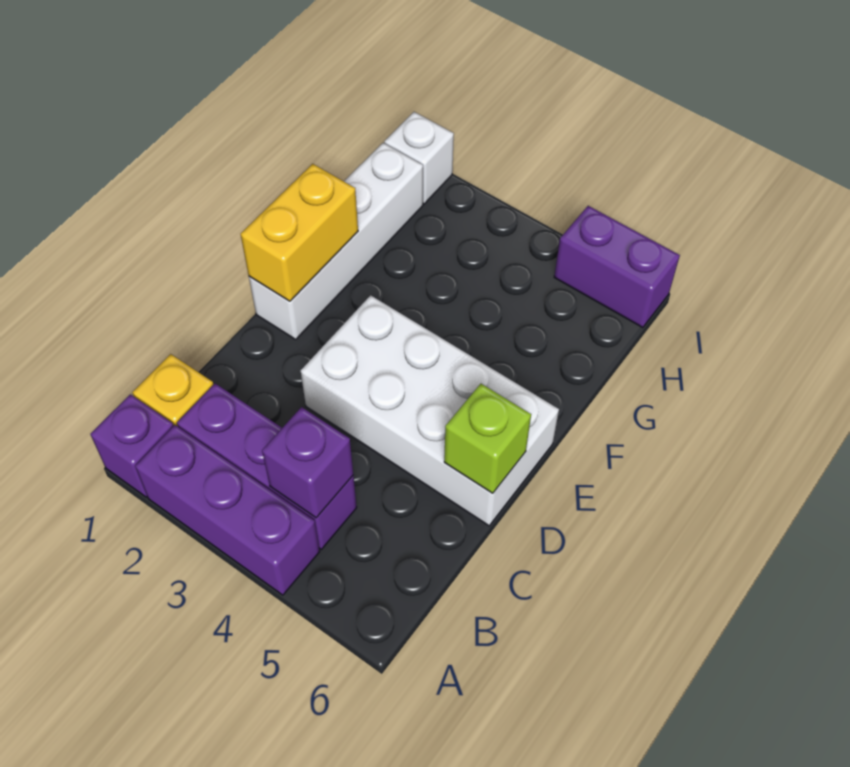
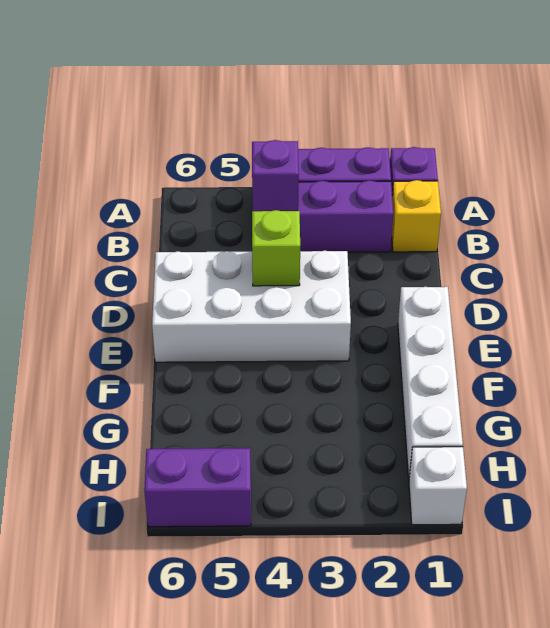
lime brick D6 level 2 -> lime brick D4 level 2
yellow brick E1:F1 level 2 -> none

